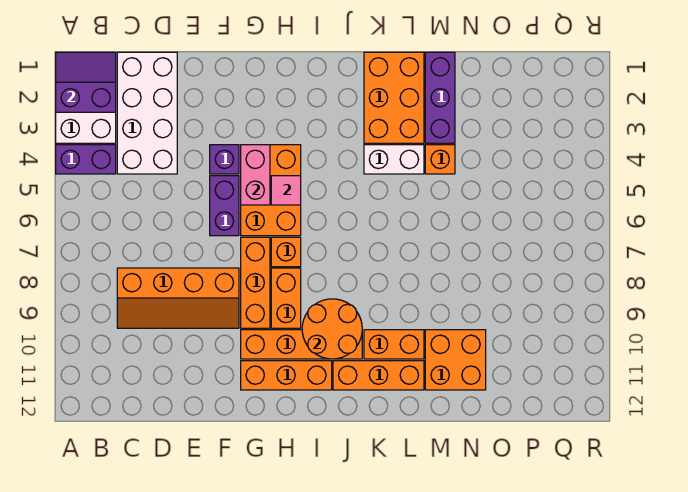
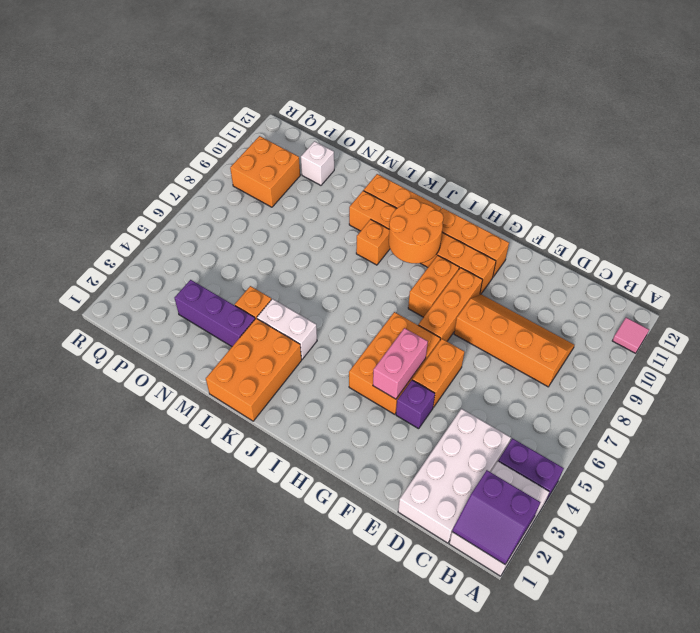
purple brick F5:F6 level 1 -> orange brick F5:F6 level 1
pink tile H5 level 2 -> pink tile A11 level 1
orange brick H7 level 1 -> orange brick K9 level 1
purple brick M1:M3 level 1 -> purple brick M3:O3 level 1
orange brick M10:N11 level 1 -> orange brick P9:Q10 level 1
none -> white brick O11 level 1

